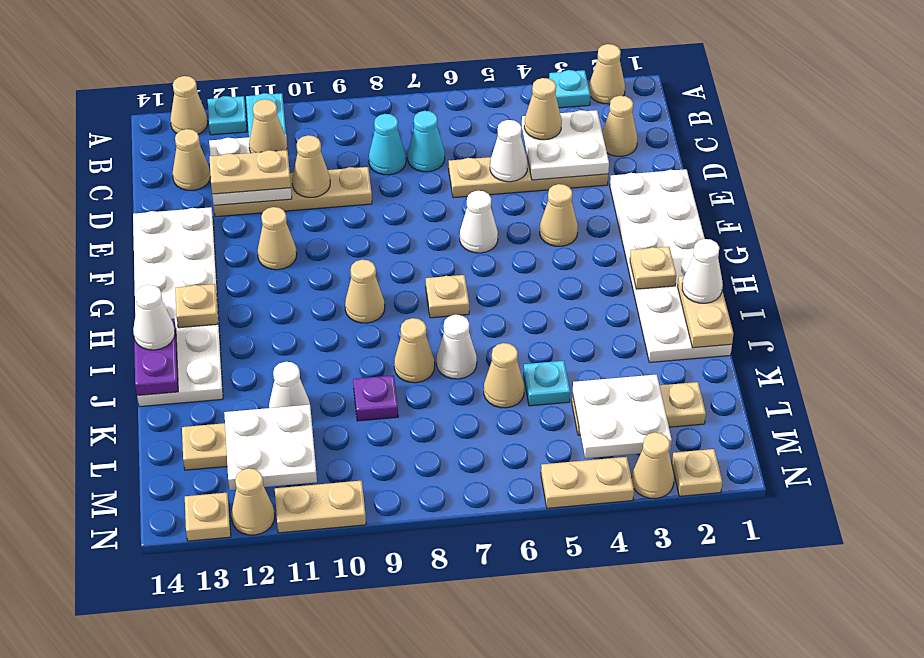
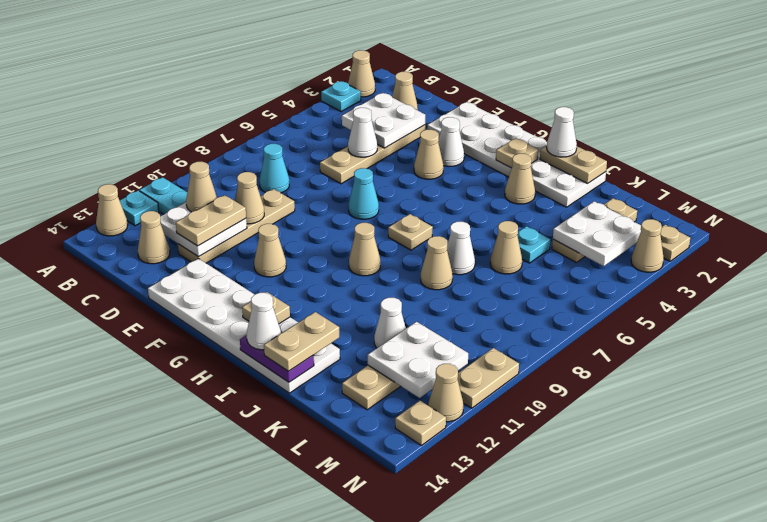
tan cone C4 level 3 -> tan cone I3 level 1
cyan cone C7 level 1 -> cyan cone F7 level 1
white cone F6 level 1 -> white cone F3 level 1
purple plate K9 level 1 -> none
tan plate N4:N5 level 1 -> tan plate J13:J14 level 3

